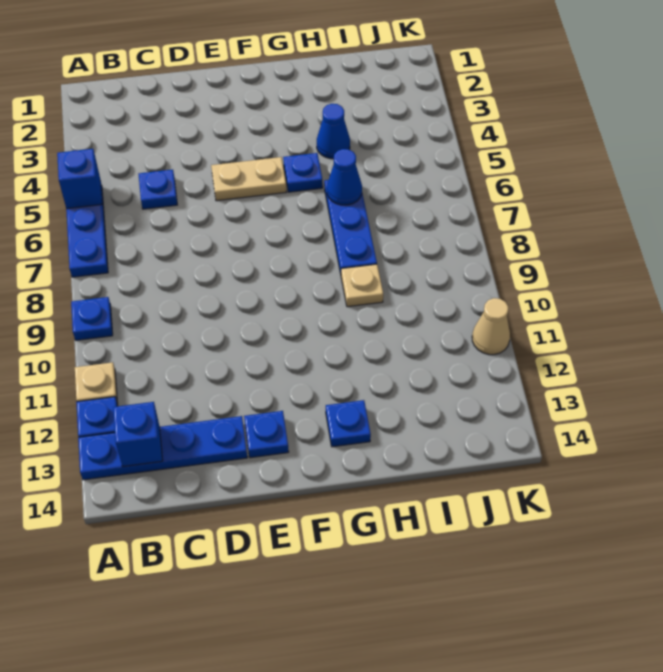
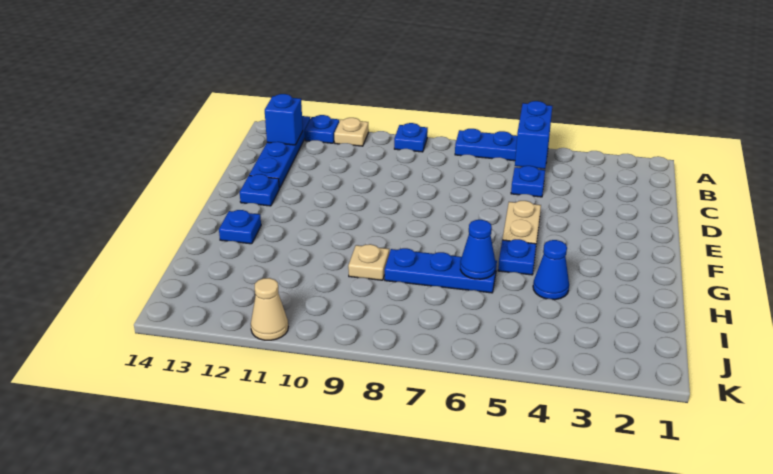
blue brick A5 level 2 -> blue brick A5:B5 level 2

